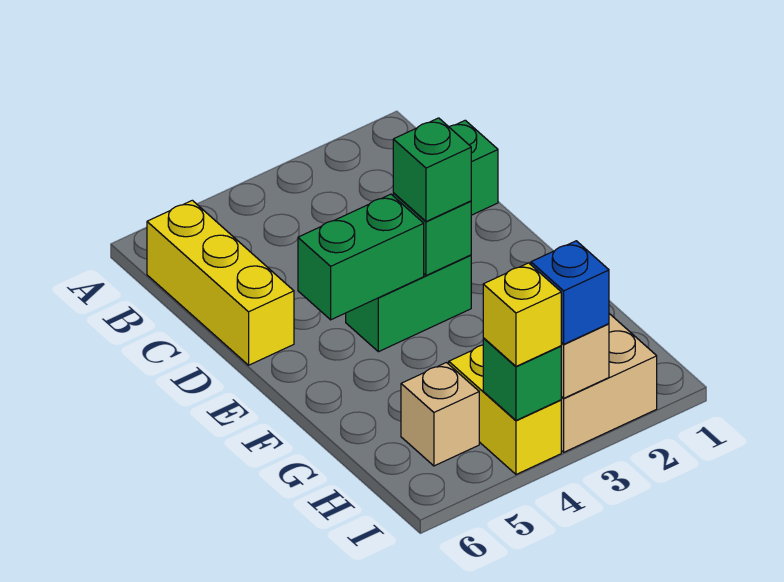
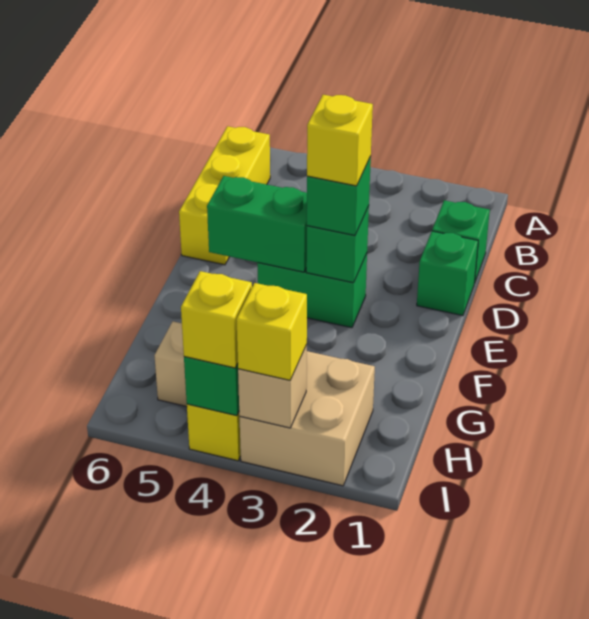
none -> green brick D1 level 1
none -> yellow brick E3 level 4
blue brick I3 level 3 -> yellow brick I3 level 3

